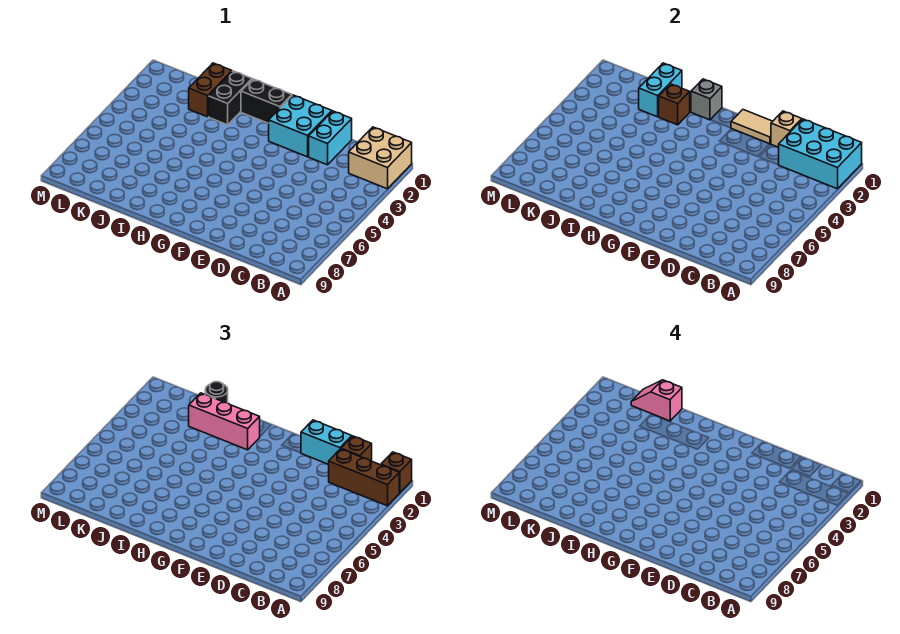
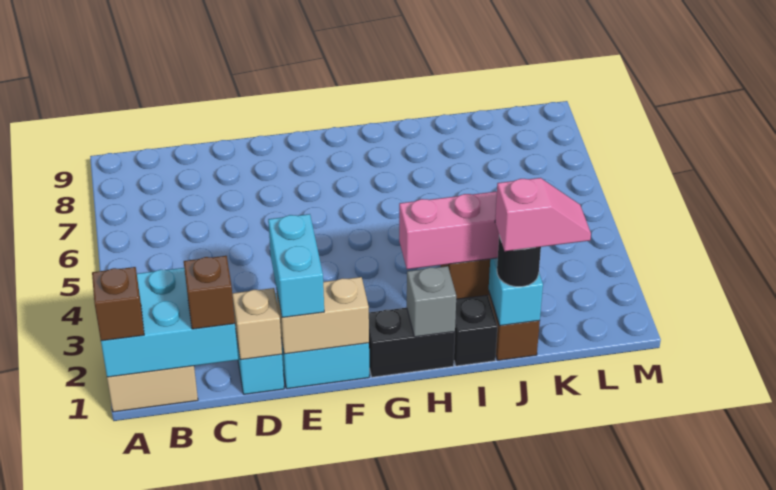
brown brick A2:C2 level 3 -> none
cyan brick D1:E1 level 3 -> cyan brick E1:E2 level 3
tan tile E1:F1 level 2 -> tan brick E1:F1 level 2

